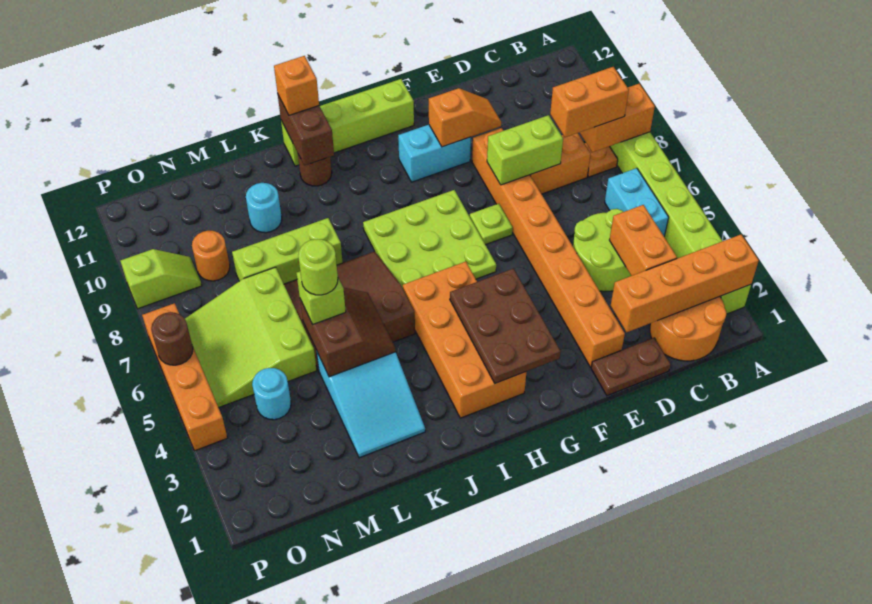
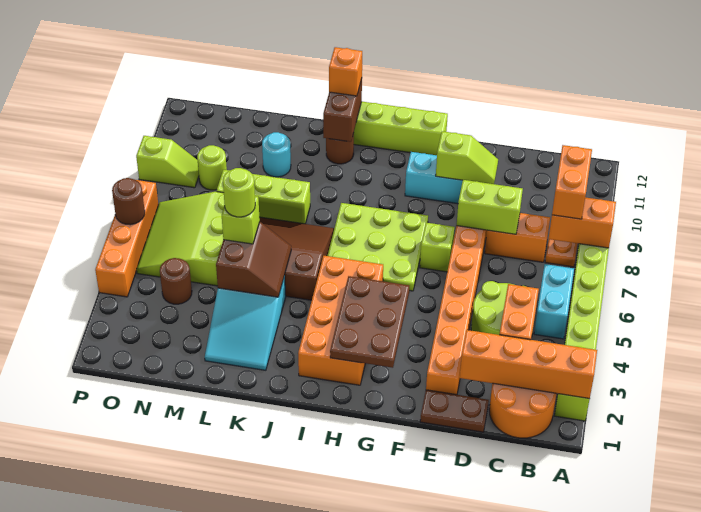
orange brick B8:C8 level 3 -> orange brick B8:B9 level 3
orange slope E10:F10 level 2 top F -> lime slope E10:F10 level 2 top F
lime plate F7 level 1 -> lime brick F7 level 1
cyan round brick N4 level 1 -> brown round brick N4 level 1
orange round brick N9 level 1 -> lime round brick N9 level 1

